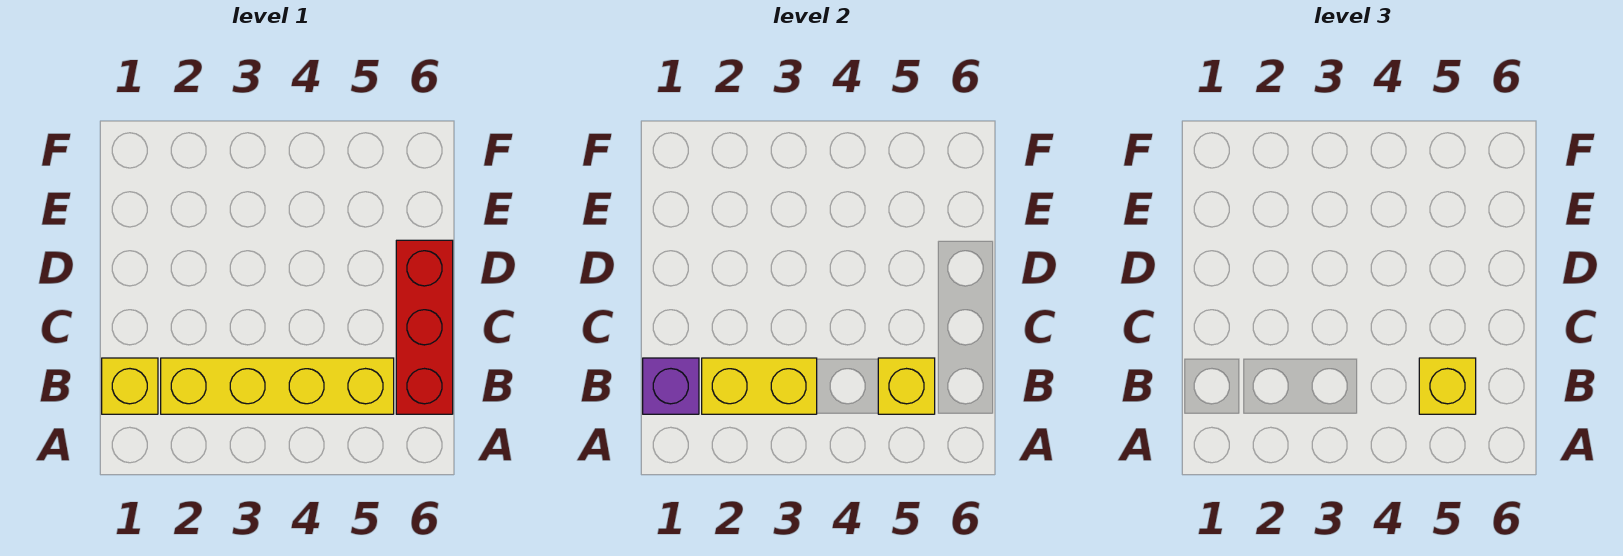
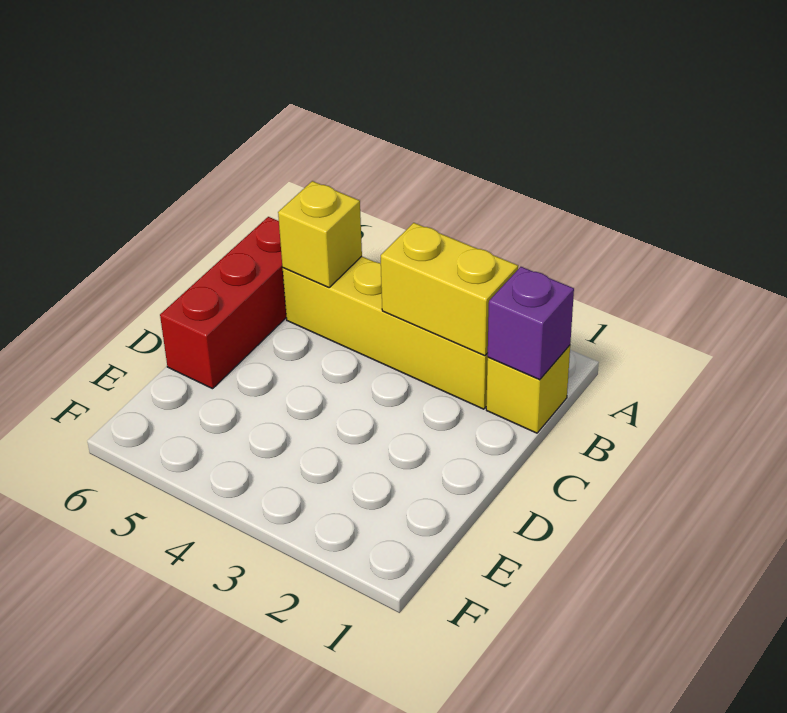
yellow brick B5 level 3 -> none

